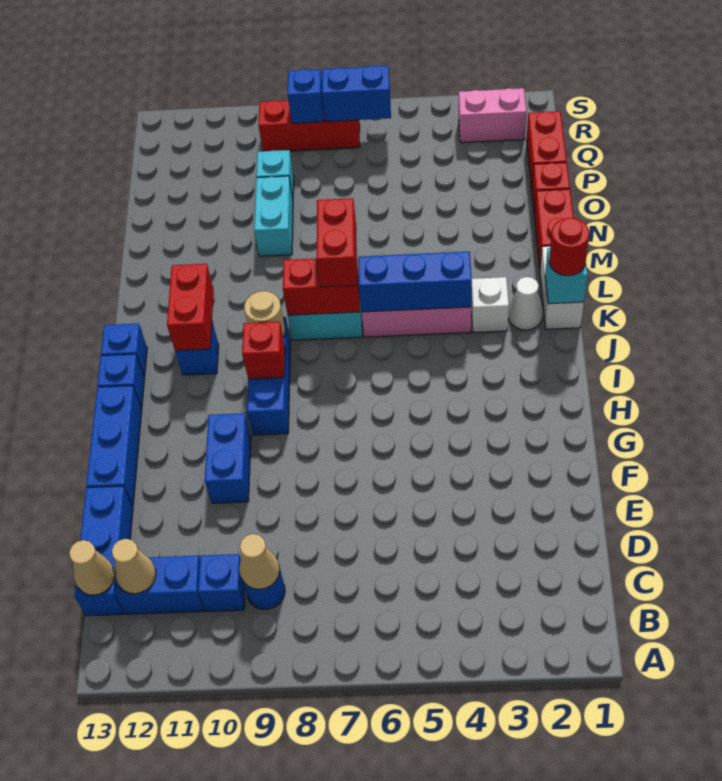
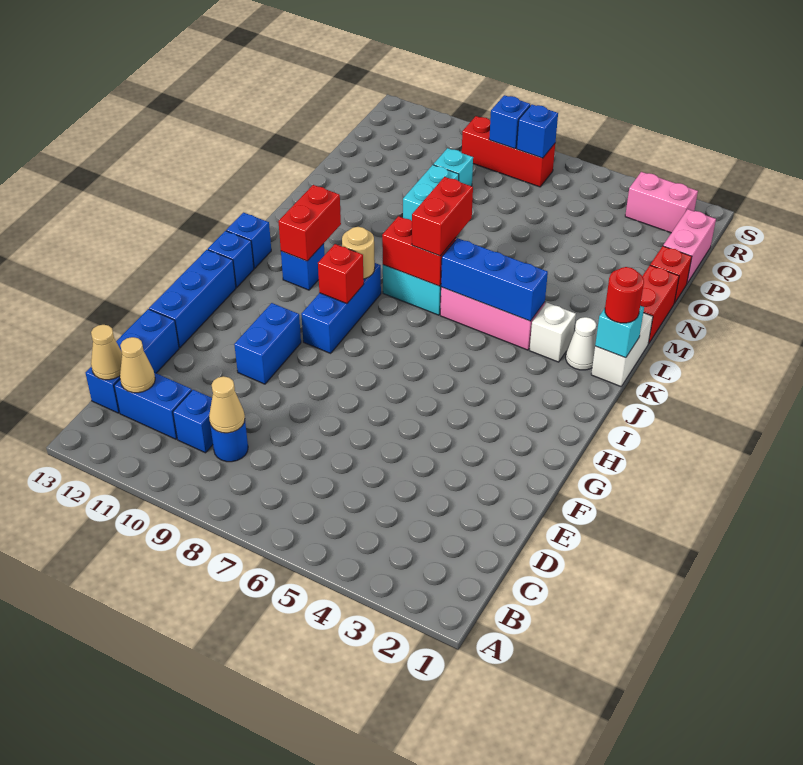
red brick P1:Q1 level 1 -> pink brick P1:Q1 level 1
blue brick R6:R7 level 2 -> blue brick R7 level 2

